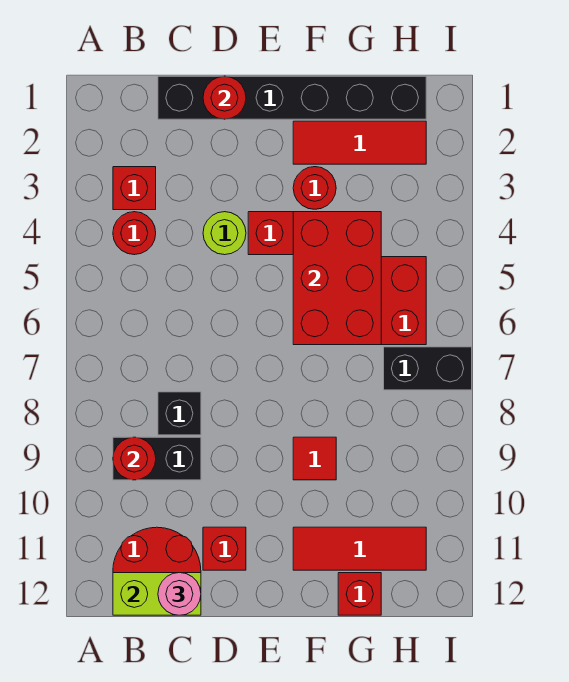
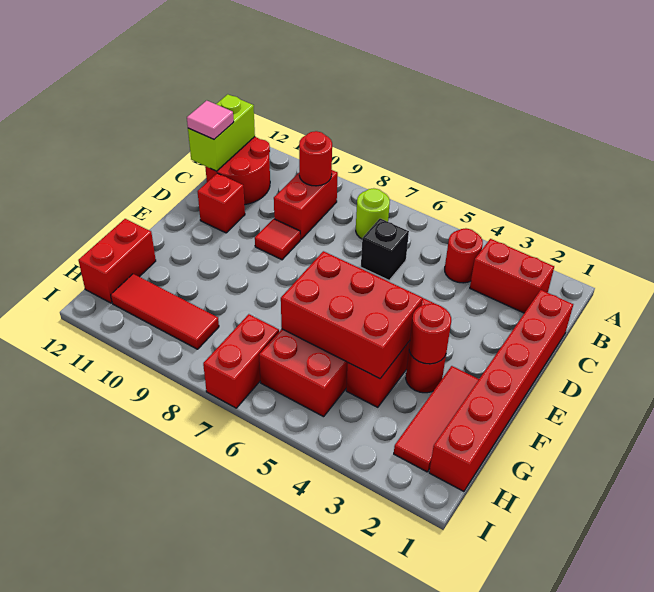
red brick B3 level 1 -> red brick B2:B3 level 1
black brick B9:C9 level 1 -> red brick B9:C9 level 1
black brick C1:H1 level 1 -> red brick C1:H1 level 1
black brick C8 level 1 -> black brick C6 level 1
pink round brick C12 level 3 -> pink tile C12 level 3
red round brick D1 level 2 -> red round brick F3 level 2
lime round brick D4 level 1 -> lime round brick B7 level 1
red tile F9 level 1 -> red tile D9 level 1
red tile F11:H11 level 1 -> red tile H9:H11 level 1
red brick G12 level 1 -> red brick G12:H12 level 1
black brick H7:I7 level 1 -> red brick H7:I7 level 1

